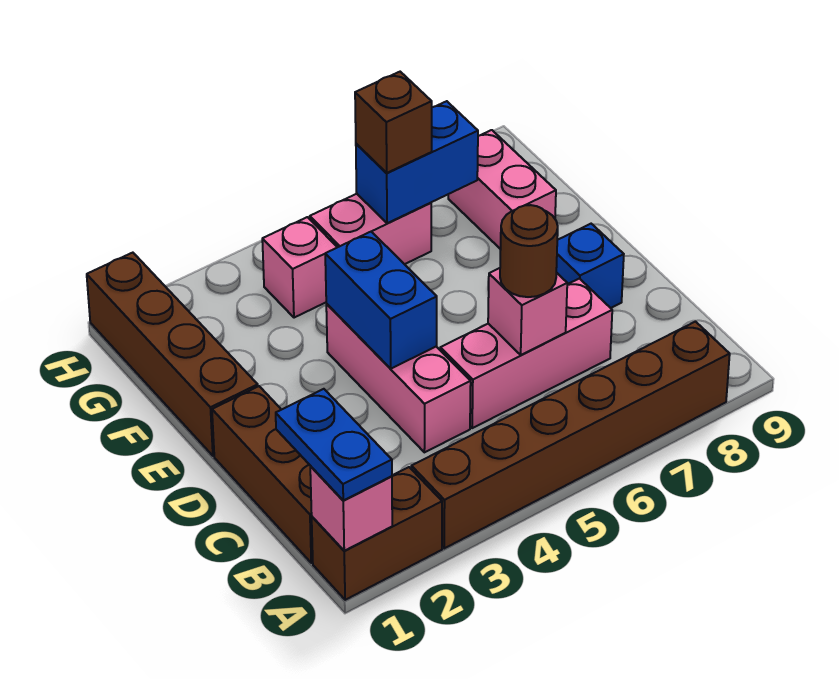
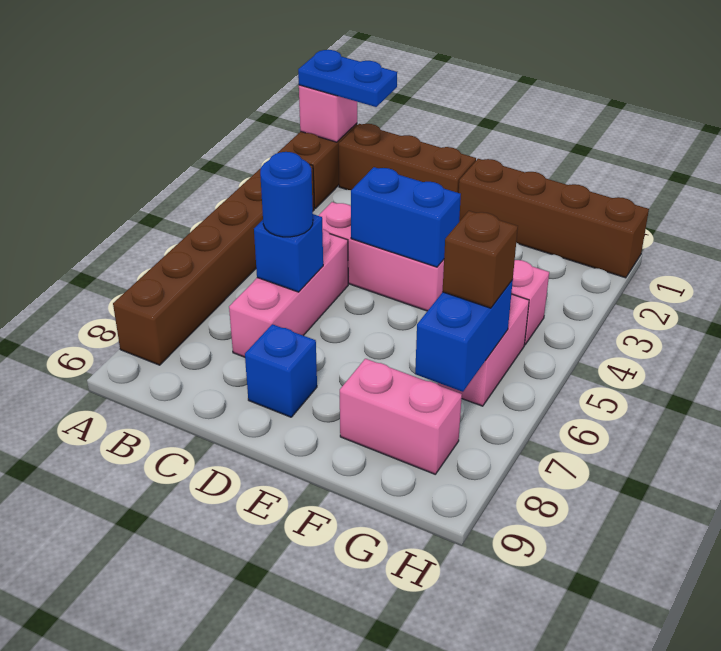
pink brick C6 level 2 -> blue brick C6 level 2
brown round brick C6 level 3 -> blue round brick C6 level 3

